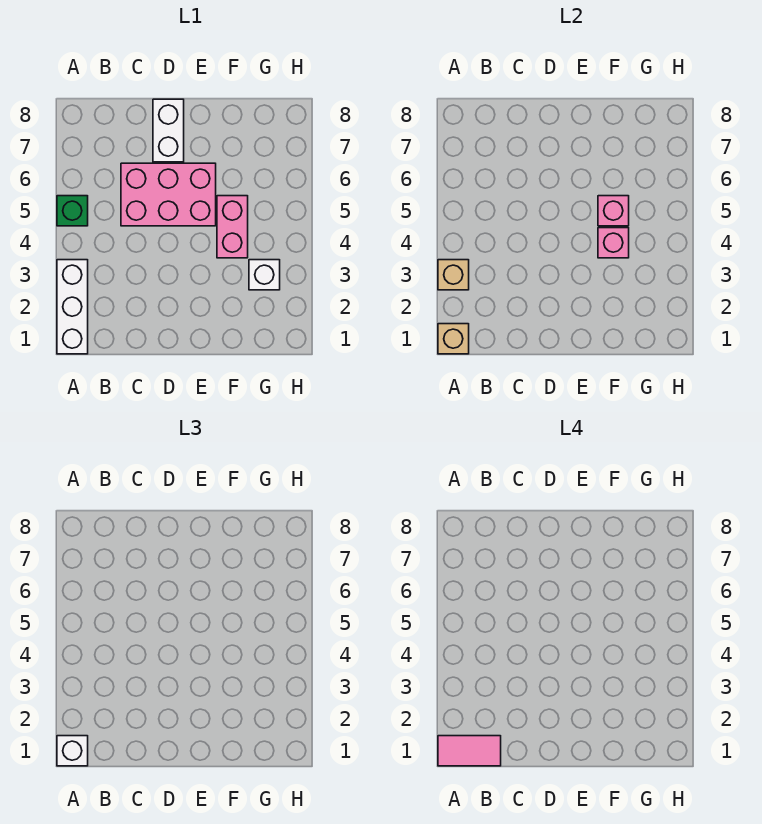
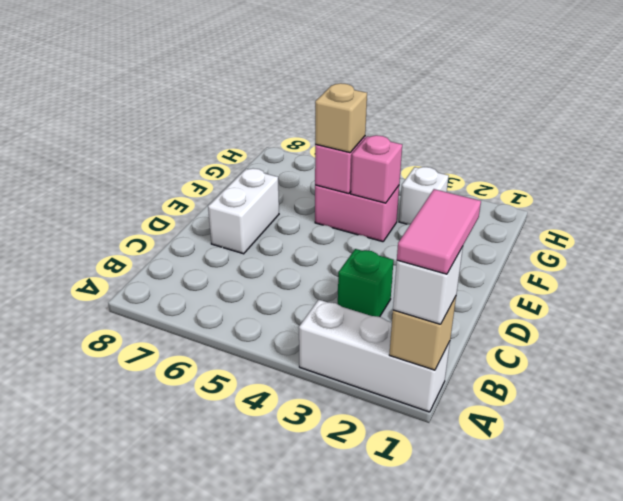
tan brick A3 level 2 -> tan brick F5 level 3
green brick A5 level 1 -> green brick C3 level 1
pink brick C5:E6 level 1 -> none
white brick D7:D8 level 1 -> white brick D7:E7 level 1

